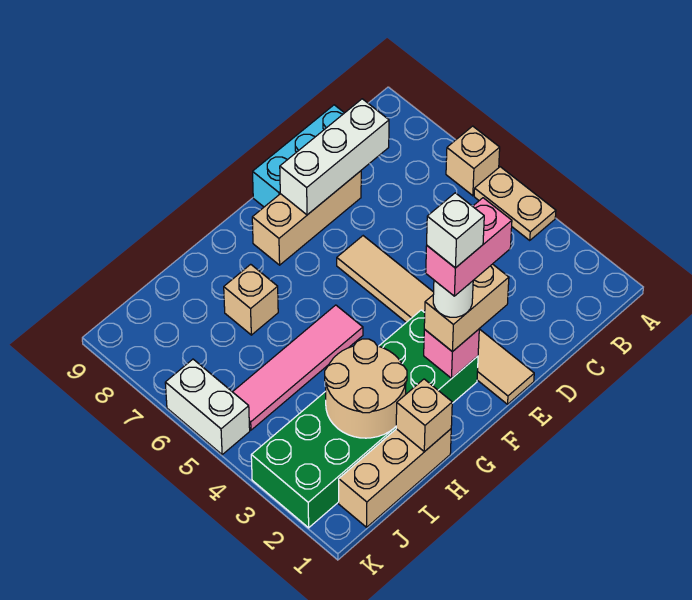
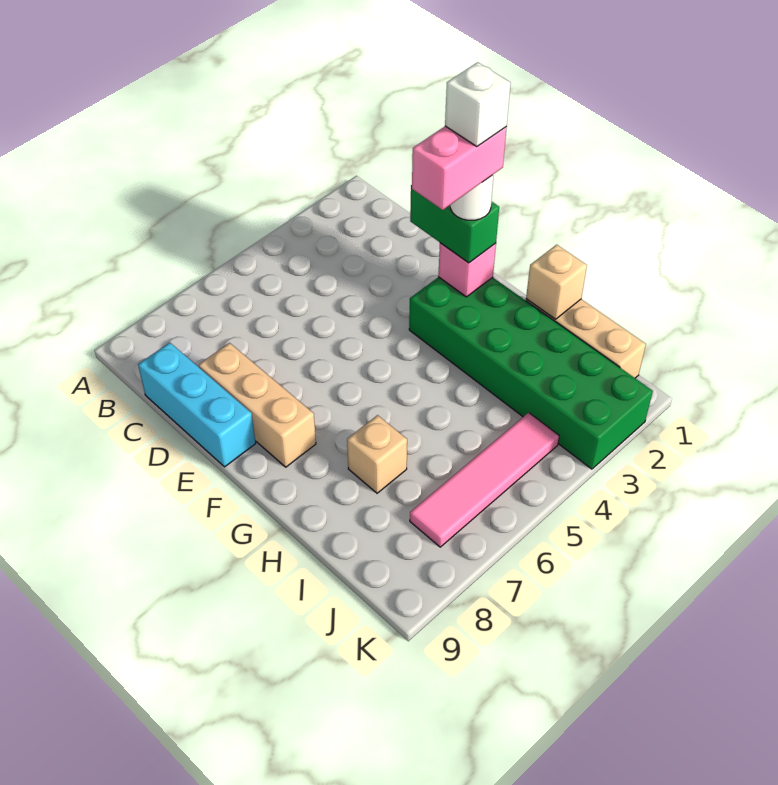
tan plate A4:A5 level 1 -> none
tan brick A6 level 1 -> none
white brick C8:E8 level 2 -> none
tan tile E1:E6 level 1 -> none
tan brick E2:F2 level 3 -> green brick E2:F2 level 3
pink brick E2:F2 level 5 -> pink brick F2:F3 level 5
pink tile G5:J5 level 1 -> pink tile J4:J7 level 1
tan round brick H2:I3 level 2 -> none
white brick K5:K6 level 1 -> none

